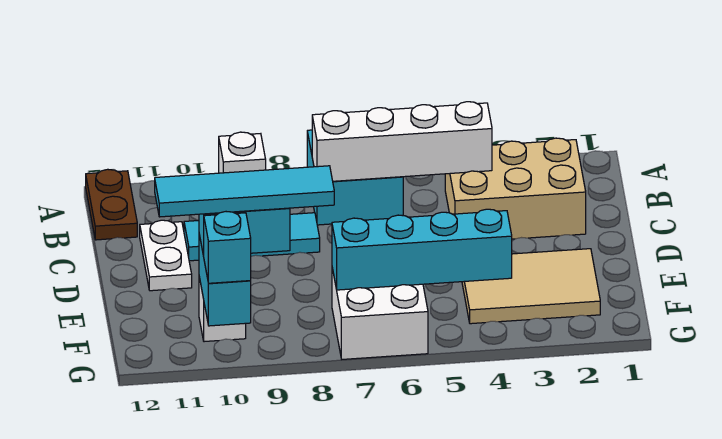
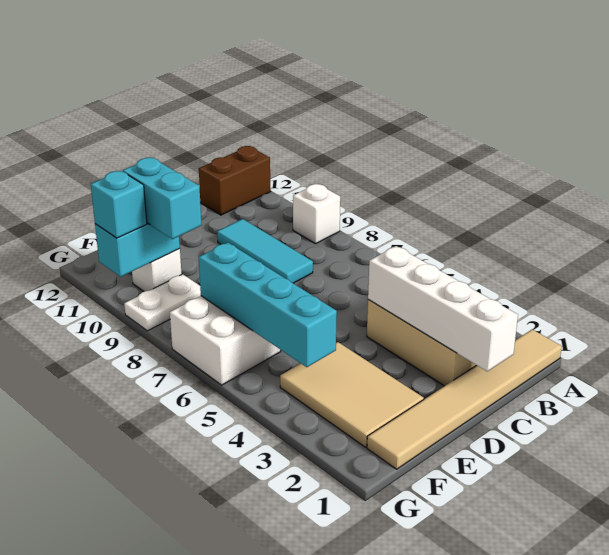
none -> tan tile A1:F1 level 1
cyan brick A6:B7 level 1 -> none
brown plate A12:B12 level 1 -> brown brick A12:B12 level 1
white brick B4:B7 level 2 -> white brick C1:C4 level 2
white plate C11:D11 level 1 -> white plate F9:G9 level 1
cyan tile F8:F11 level 4 -> none

